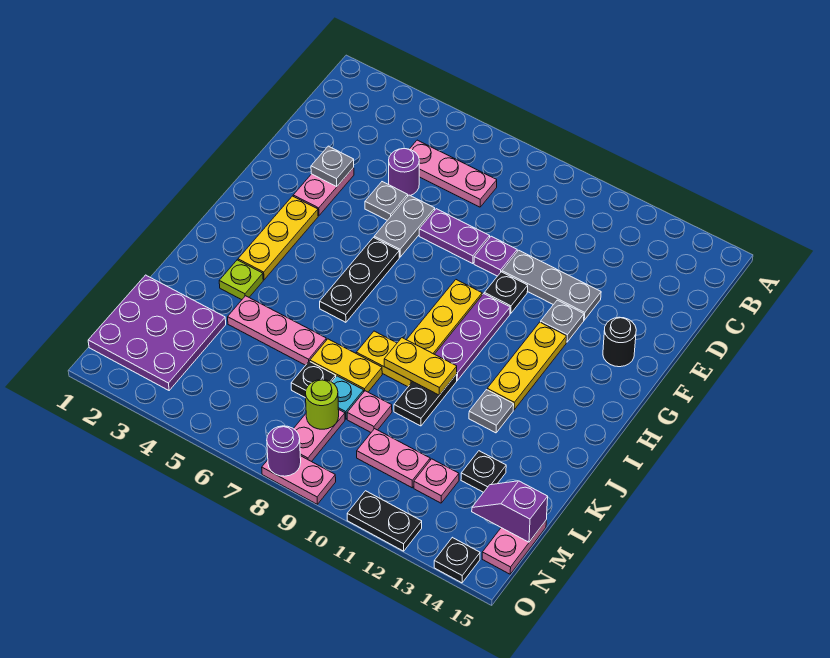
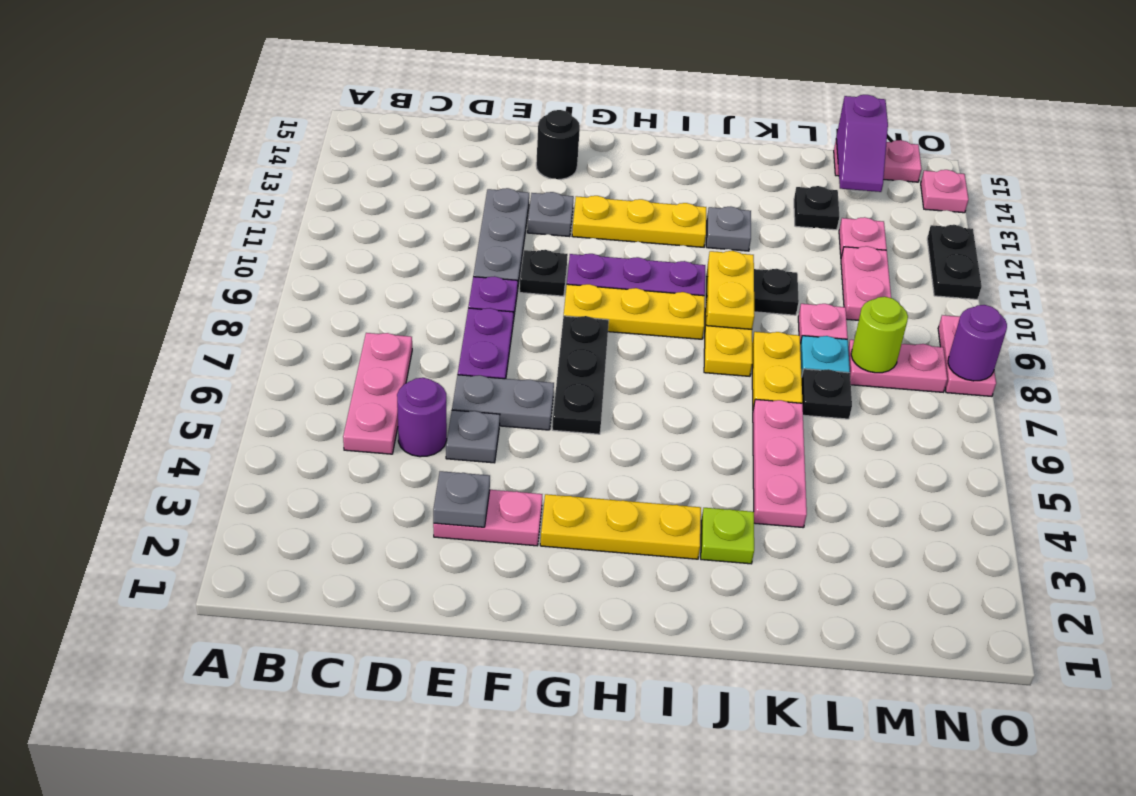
black plate G6:I6 level 1 -> black plate G6:G8 level 1
purple plate L1:N3 level 1 -> none
black plate O14 level 1 -> pink plate O14 level 1

